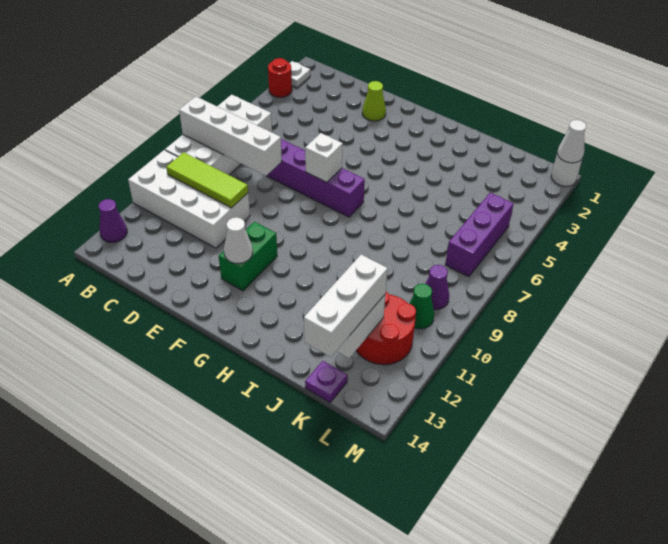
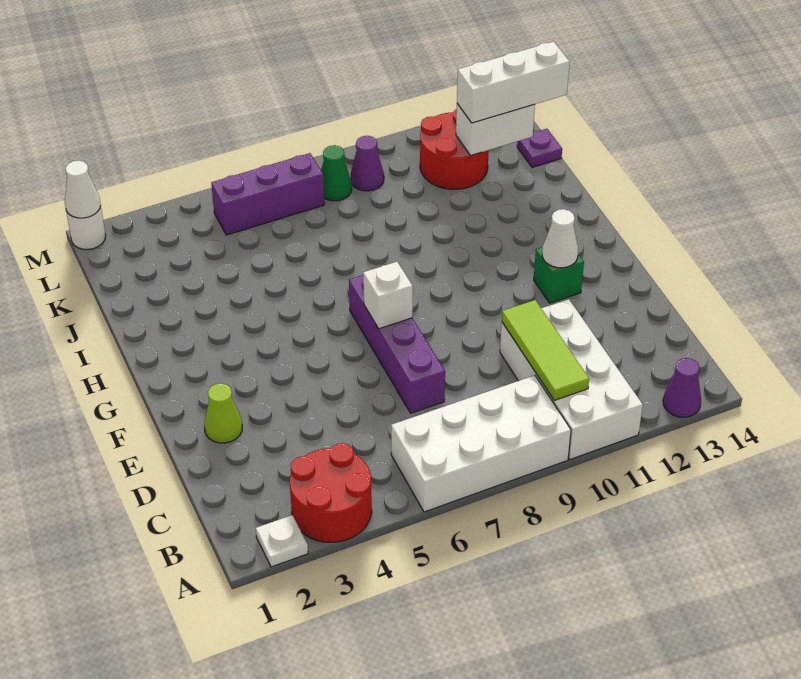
red round brick A3 level 1 -> red round brick A3:B4 level 1
white brick A8:D8 level 2 -> none
green brick F11:F12 level 1 -> green brick F12 level 1
green cone L10 level 1 -> green cone L8 level 1

